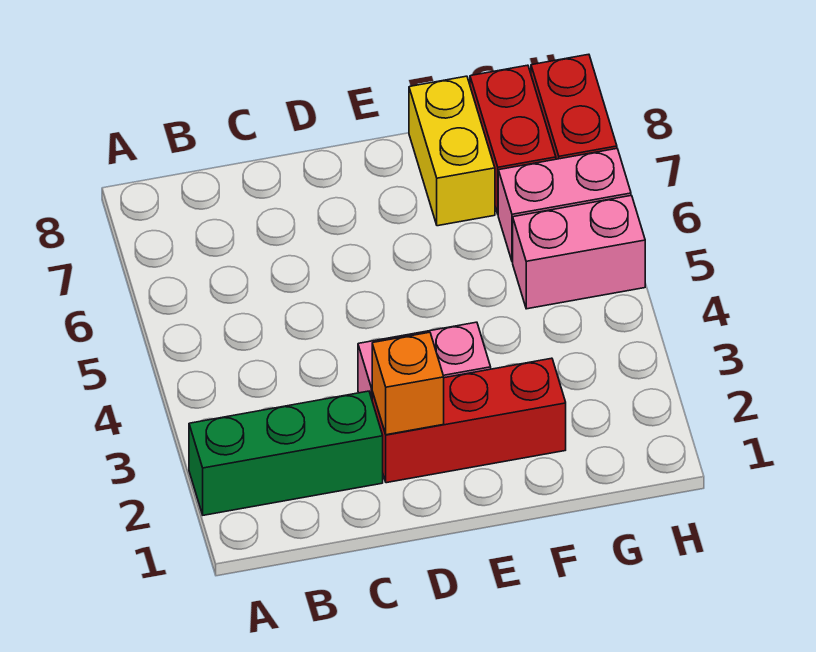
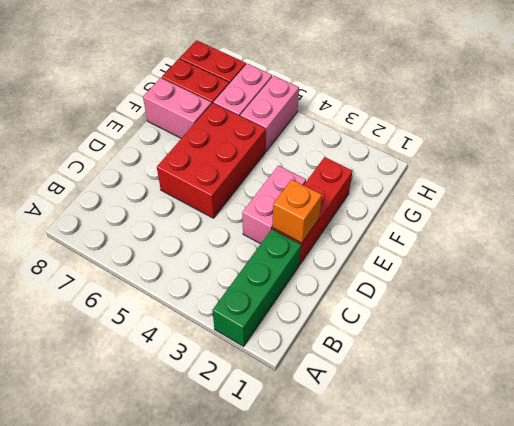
none -> red brick D5:F6 level 1
yellow brick F7:F8 level 1 -> pink brick F7:F8 level 1

